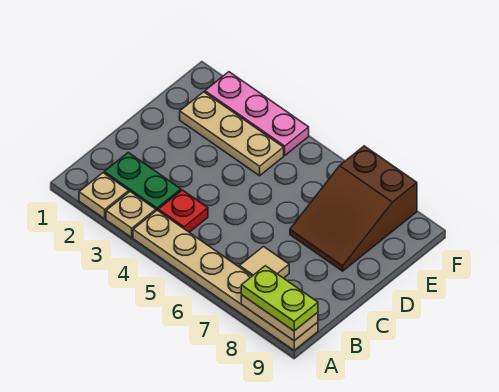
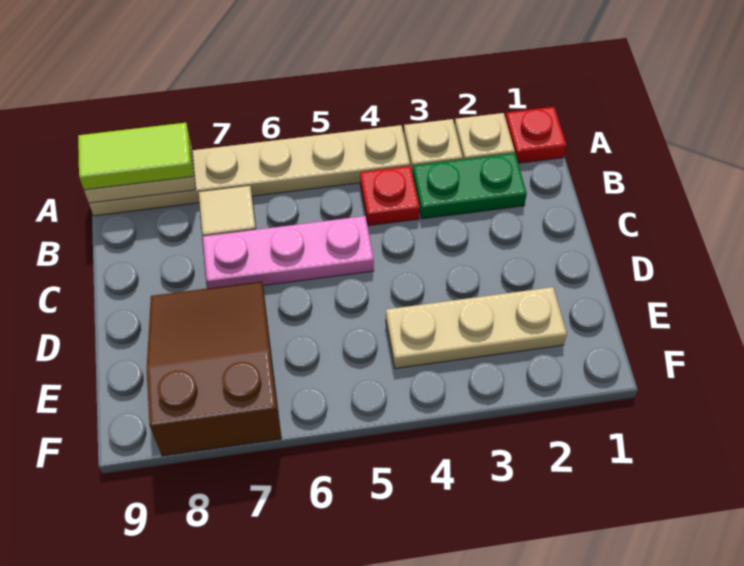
none -> red plate A1 level 1
lime plate A8:A9 level 3 -> lime tile A8:A9 level 3
pink plate F2:F4 level 1 -> pink plate C5:C7 level 1

